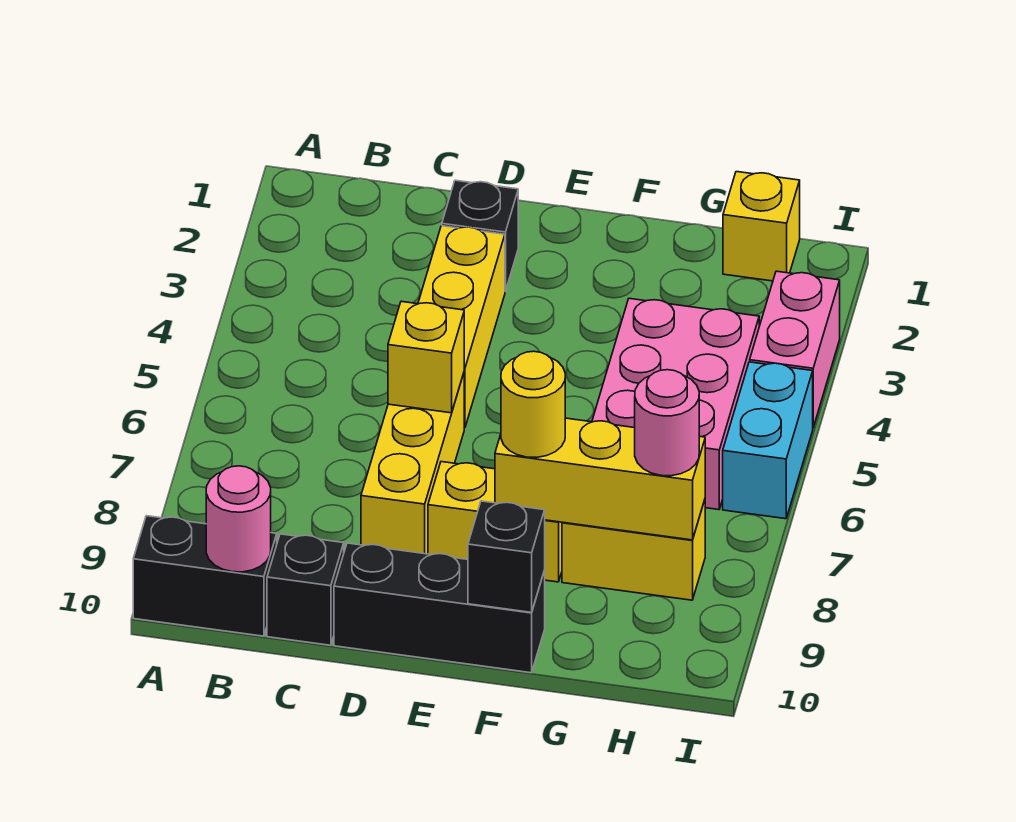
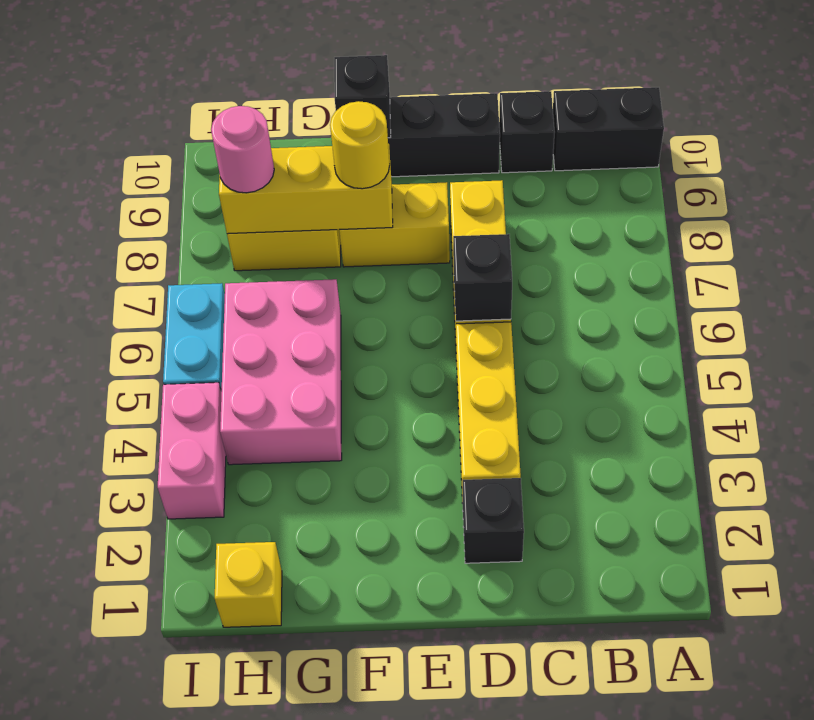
pink round brick B10 level 2 -> none
yellow brick D6 level 2 -> black brick D6 level 2

